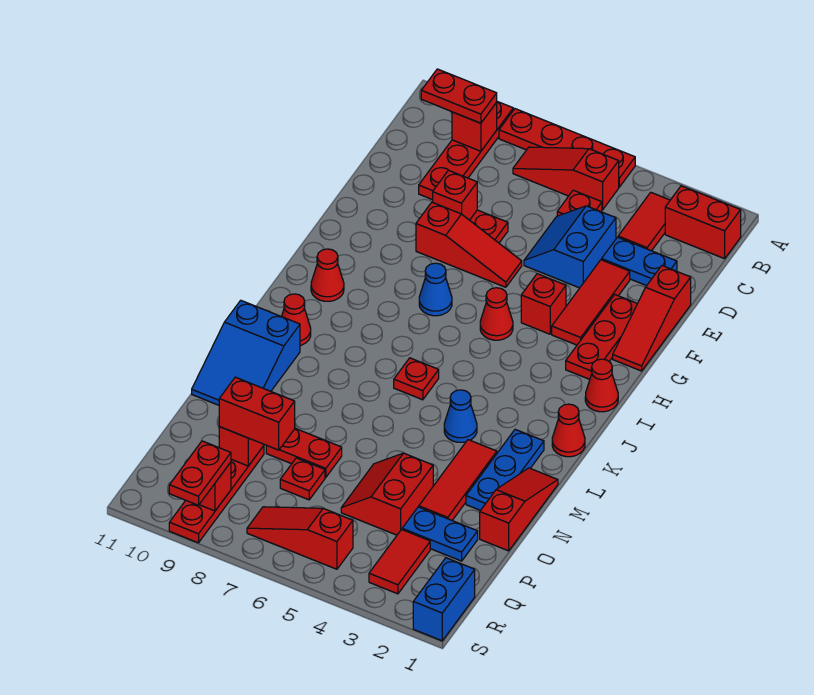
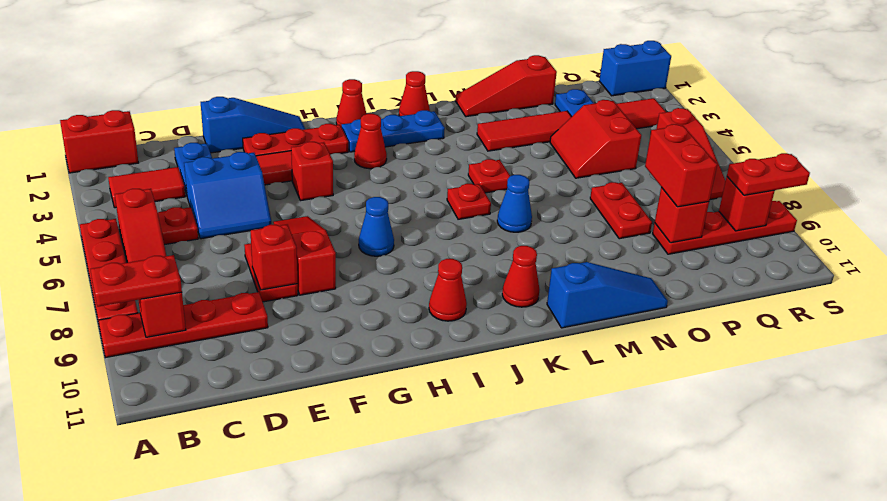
red brick B1:B2 level 1 -> red brick A1:B1 level 1
red plate B9:B10 level 3 -> red plate A9:B9 level 3
red slope E1:G1 level 1 top E -> blue slope E1:G1 level 1 top E
red cone H5 level 1 -> red cone I3 level 1
blue plate L2:N2 level 1 -> blue plate I2:K2 level 1
blue cone L4 level 1 -> blue cone L7 level 1
blue slope L10:N11 level 1 top L -> blue slope L11:N11 level 1 top L
red slope O4:P5 level 1 top 4 -> red slope O4:P5 level 1 top P
red plate P7 level 1 -> red plate L5 level 1

